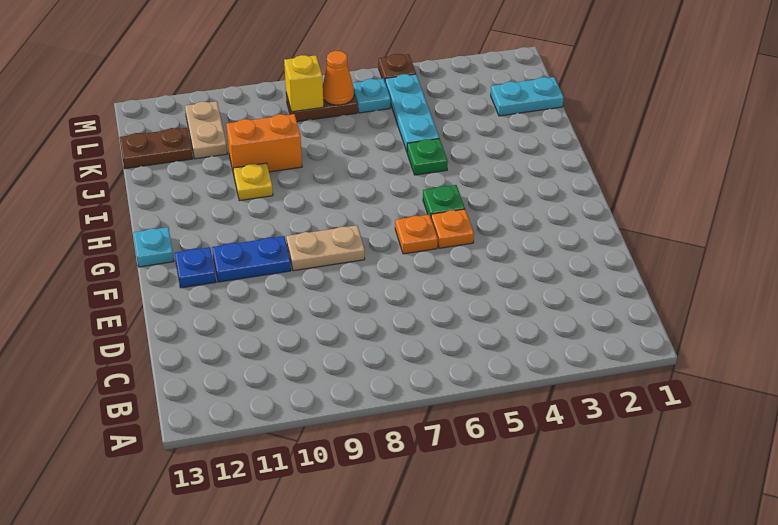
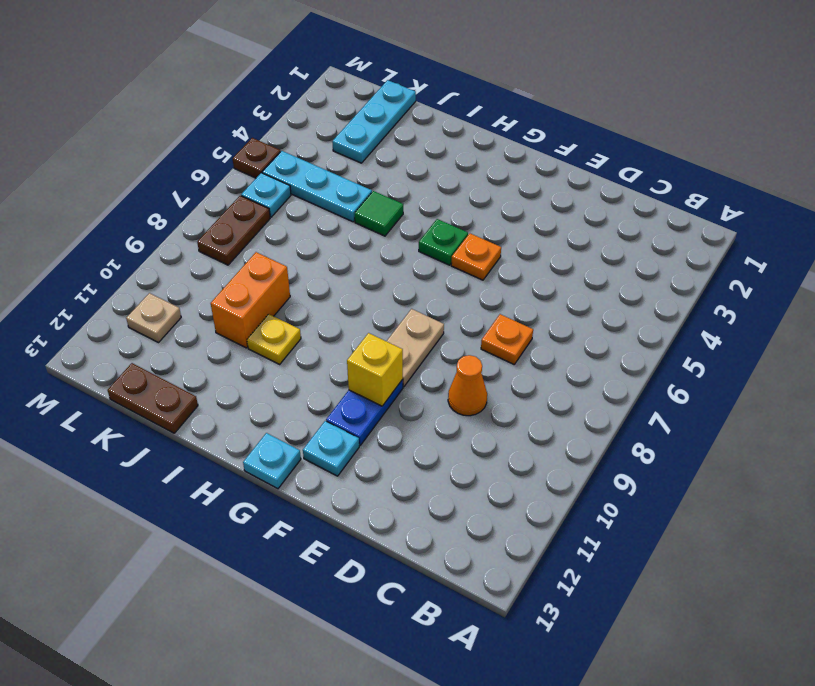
orange plate F6 level 1 -> orange plate D7 level 1
blue plate F12 level 1 -> cyan plate F12 level 1
green plate I5 level 1 -> green tile I5 level 1
cyan plate K1:K2 level 1 -> cyan plate K1:K3 level 1
tan plate K11:L11 level 1 -> tan plate L11 level 1
brown plate K12:K13 level 1 -> brown plate J13:K13 level 1
orange cone L7 level 2 -> orange cone D9 level 1
yellow brick L8 level 2 -> yellow brick F10 level 2

